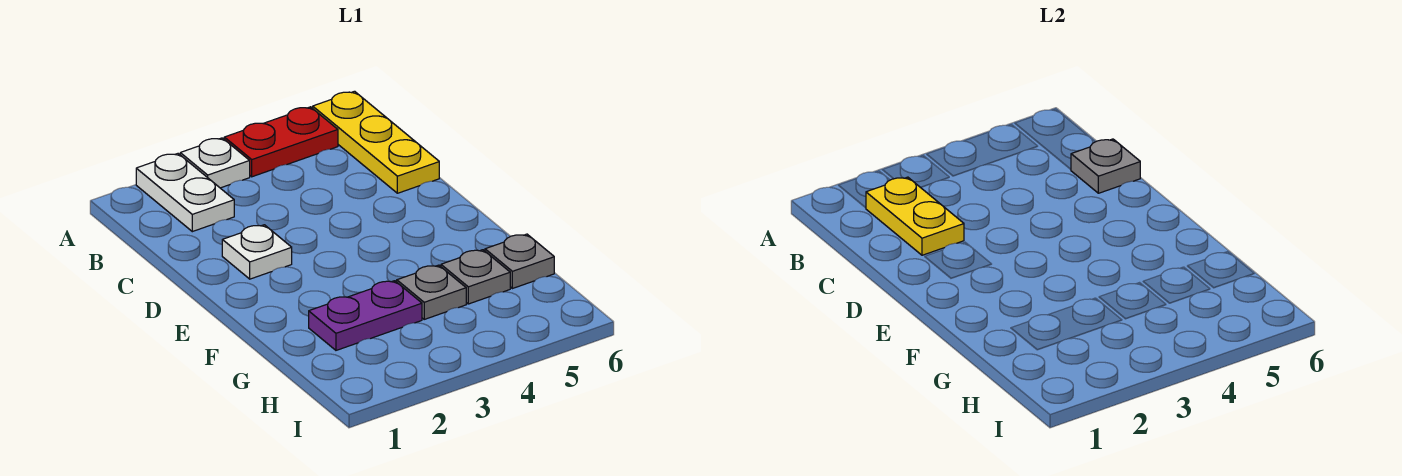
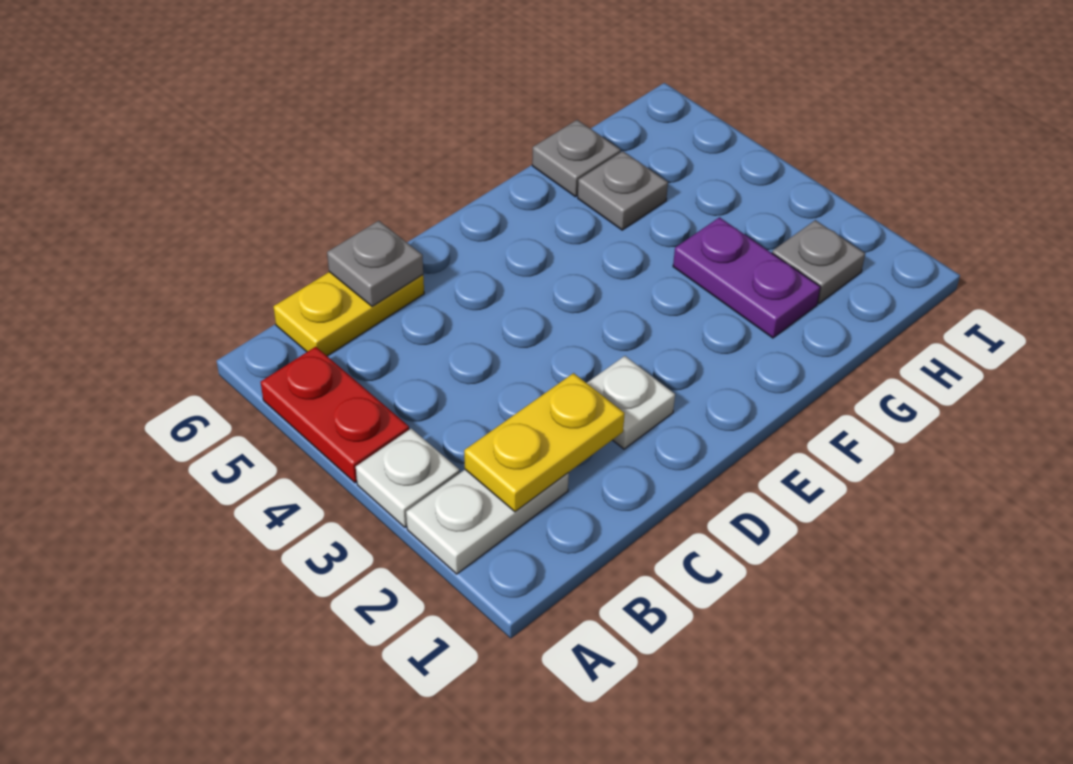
yellow plate A6:C6 level 1 -> yellow plate B6:C6 level 1
grey plate G4 level 1 -> grey plate H2 level 1

